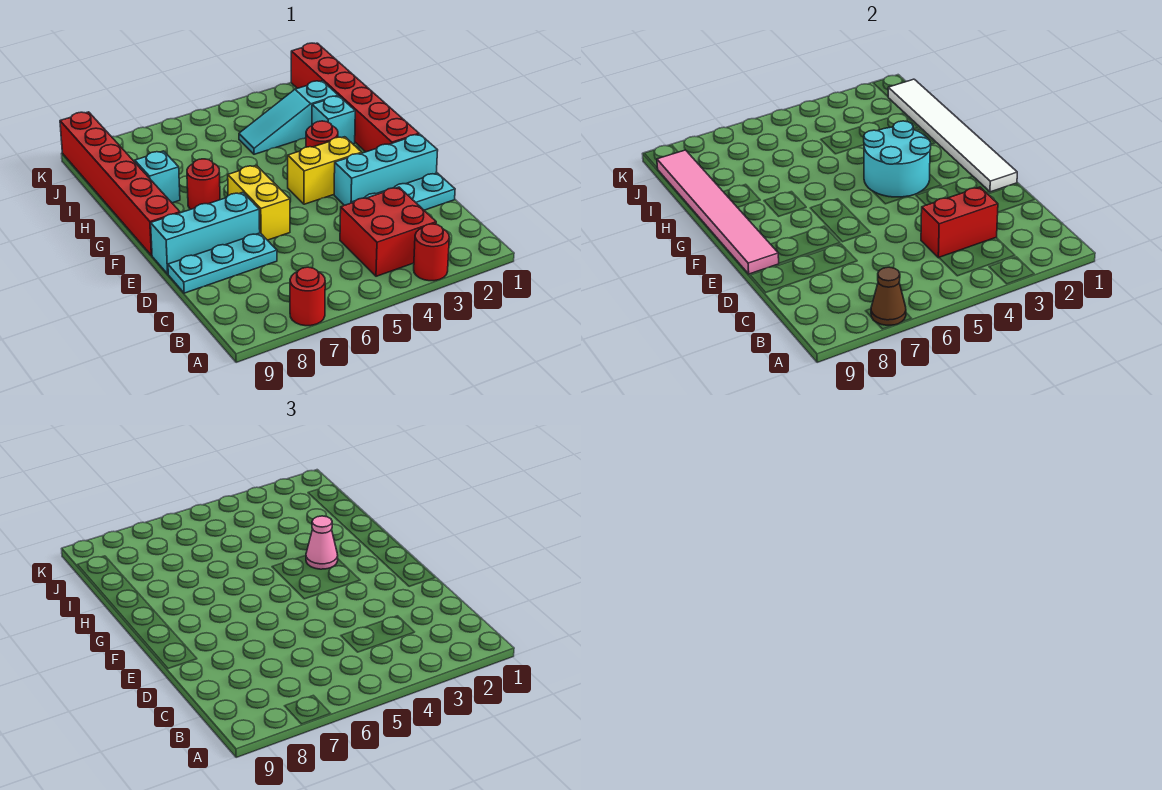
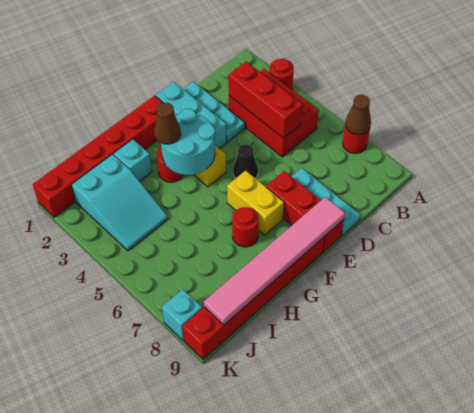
red brick B3:C4 level 1 -> red brick B3:C5 level 1
red brick C3:C4 level 2 -> red brick C3:C5 level 2
white tile E1:J1 level 2 -> none
none -> black cone E5 level 1
yellow brick E6:F6 level 1 -> yellow brick F6:F7 level 1
cyan brick E7:E9 level 1 -> red brick E7:E9 level 1
pink cone G3 level 3 -> brown cone G3 level 3
cyan brick H8 level 1 -> cyan brick K8 level 1
cyan slope I2:I4 level 1 top 2 -> cyan slope I2:J4 level 1 top 2

